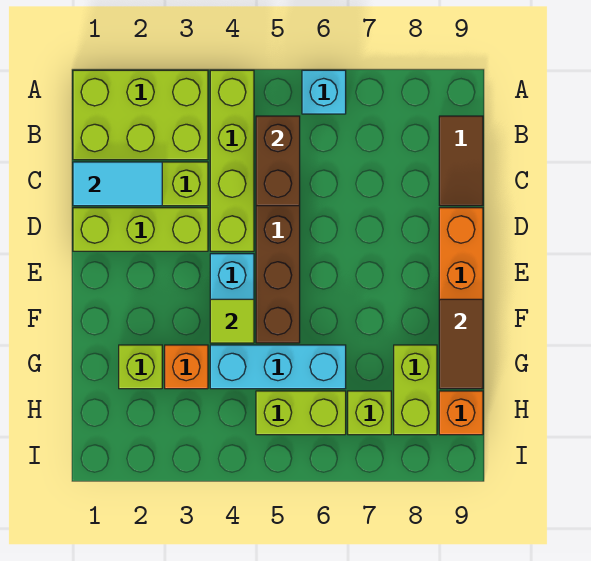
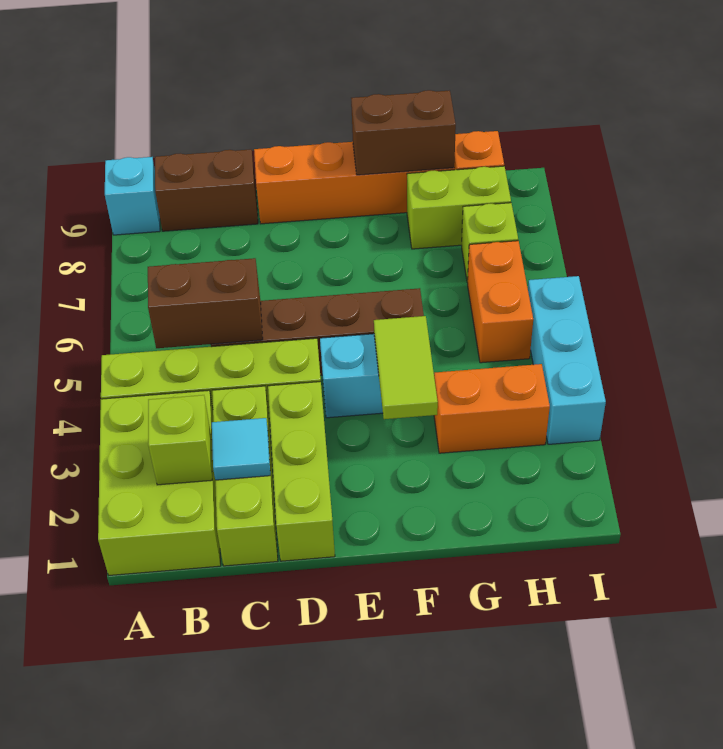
cyan brick A6 level 1 -> cyan brick A9 level 1
brown tile B9:C9 level 1 -> brown brick B9:C9 level 1
cyan tile C1:C2 level 2 -> cyan tile C2 level 2
lime tile F4 level 2 -> lime tile F3:F4 level 2
brown tile F9:G9 level 2 -> brown brick F9:G9 level 2
lime brick G2 level 1 -> lime brick B2 level 2
orange brick G3 level 1 -> orange brick G3:H3 level 1
cyan brick G4:G6 level 1 -> cyan brick I3:I5 level 1
lime brick H5:H6 level 1 -> orange brick H5:H6 level 1

